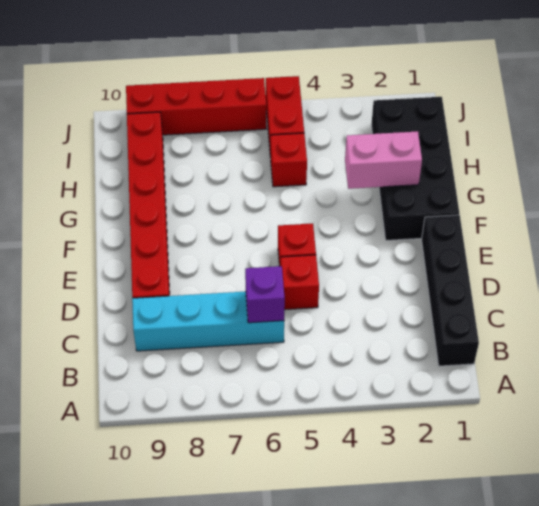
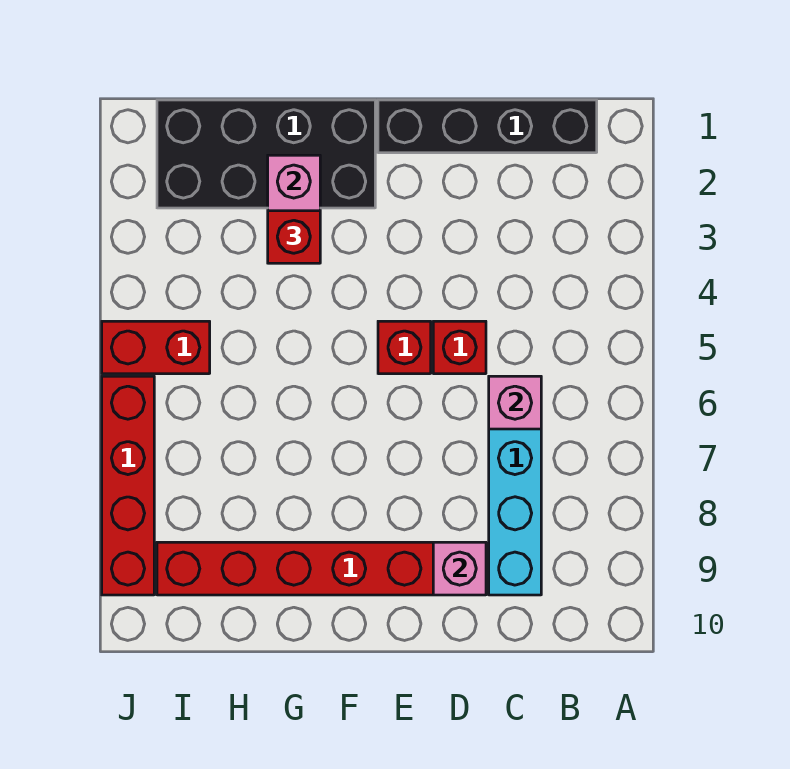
purple brick C6 level 2 -> pink brick C6 level 2
none -> pink brick D9 level 2
red brick H5 level 1 -> red brick G3 level 3

